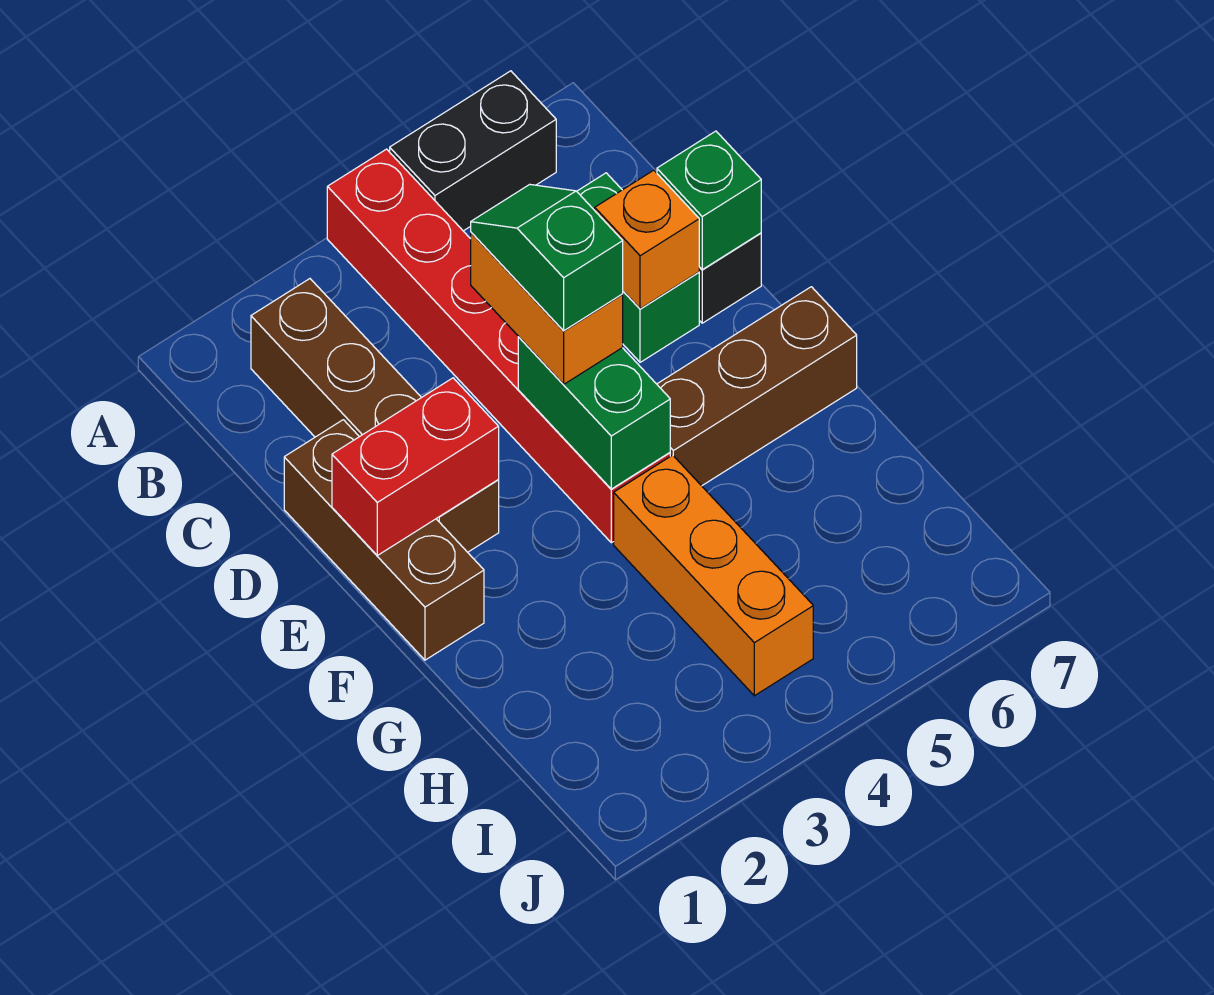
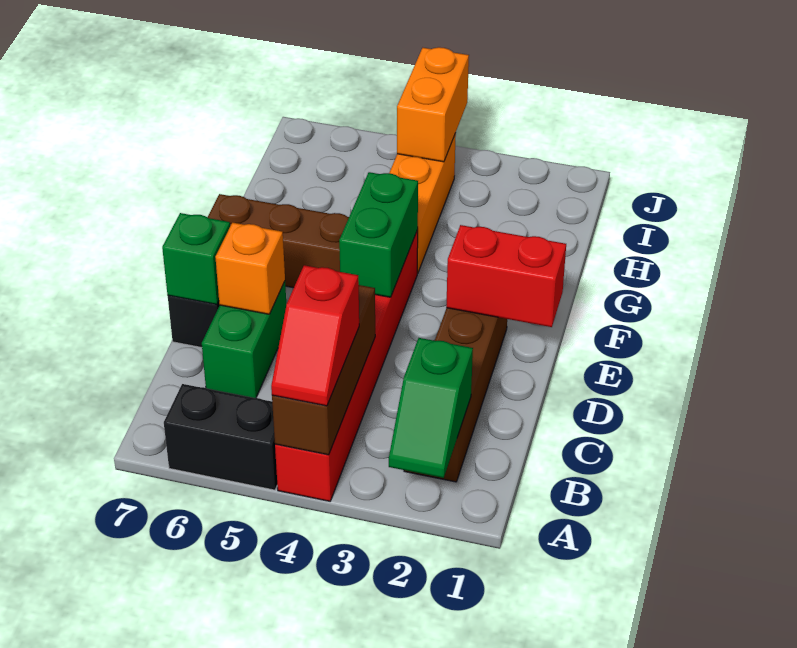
none -> red slope A4:B4 level 3 top B
brown brick D1:F1 level 1 -> brown brick A4:C4 level 2
orange brick D4:E4 level 3 -> orange brick I4:J4 level 2
green slope D4:E4 level 4 top E -> green slope A2:B2 level 2 top B

